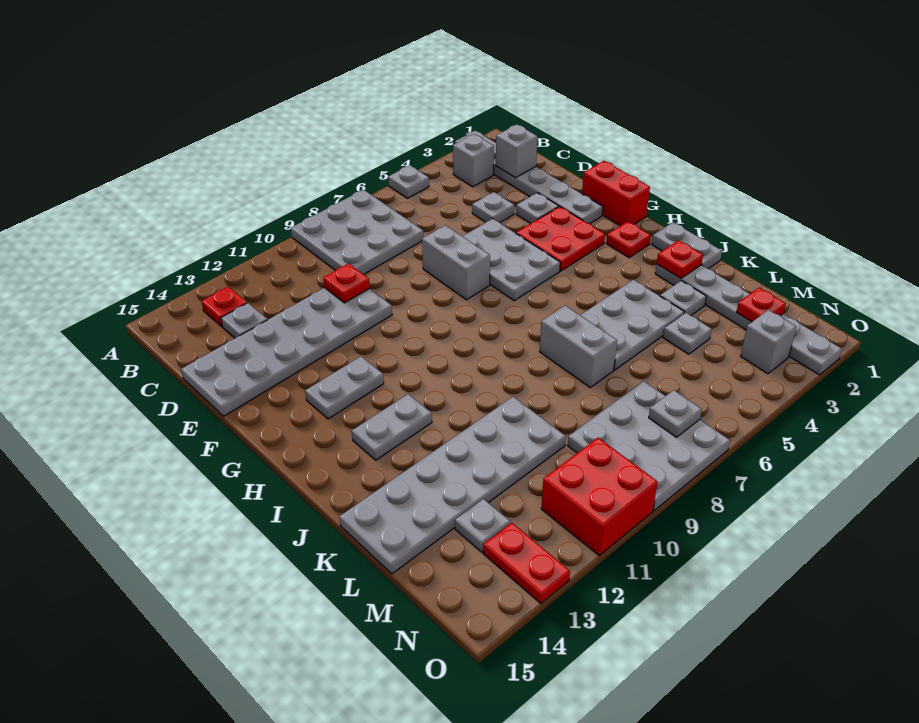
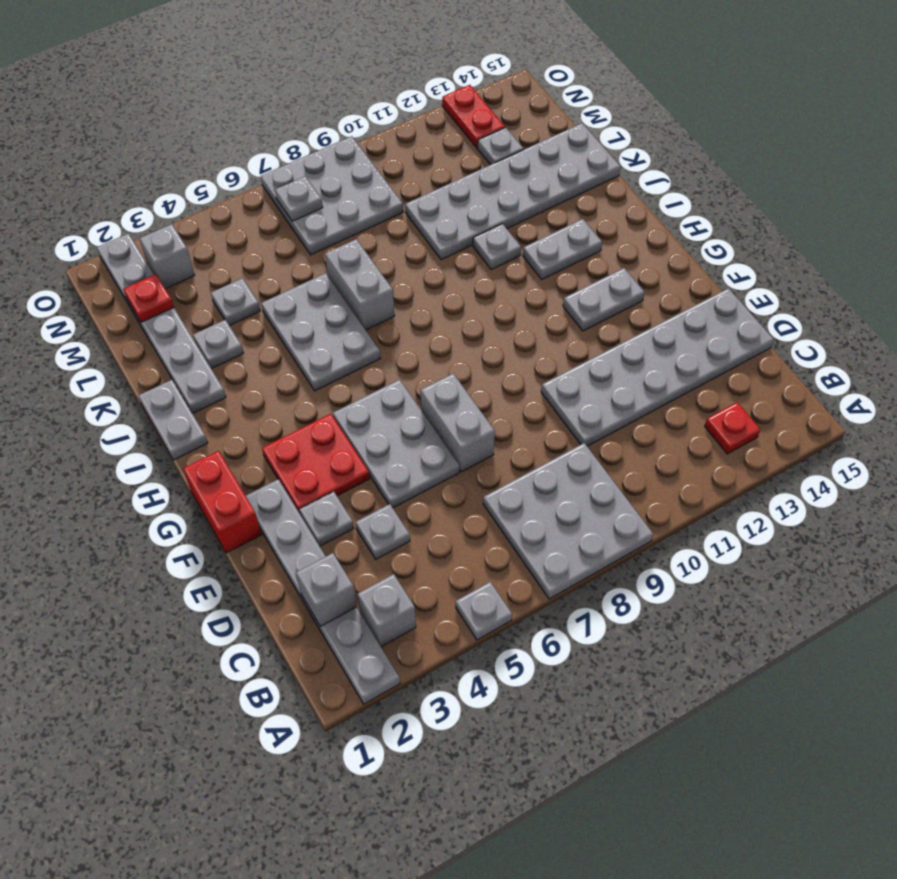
grey plate C13 level 1 -> grey plate J11 level 1
red plate D10 level 2 -> none
red plate H2 level 1 -> none
red plate J2 level 2 -> none
grey plate J4:K6 level 1 -> grey plate I5:K6 level 1
red brick N10:O11 level 1 -> none

